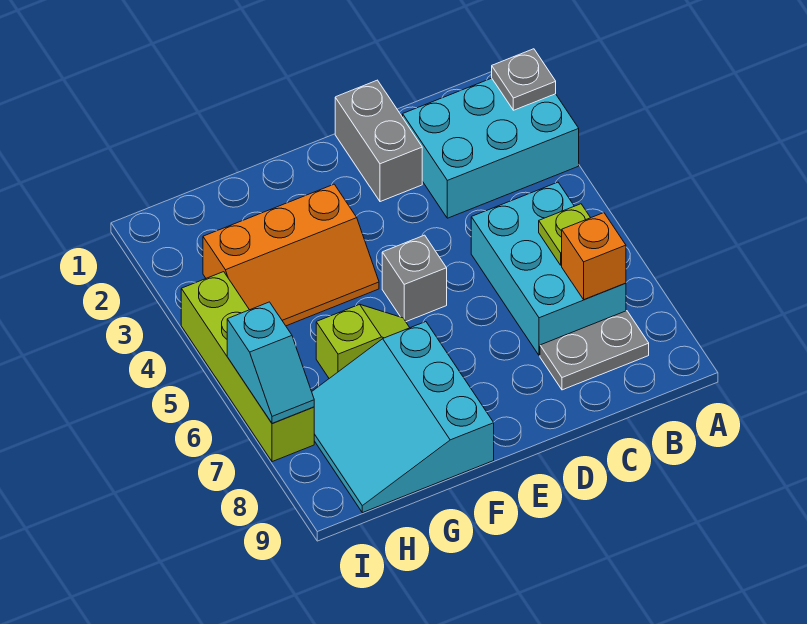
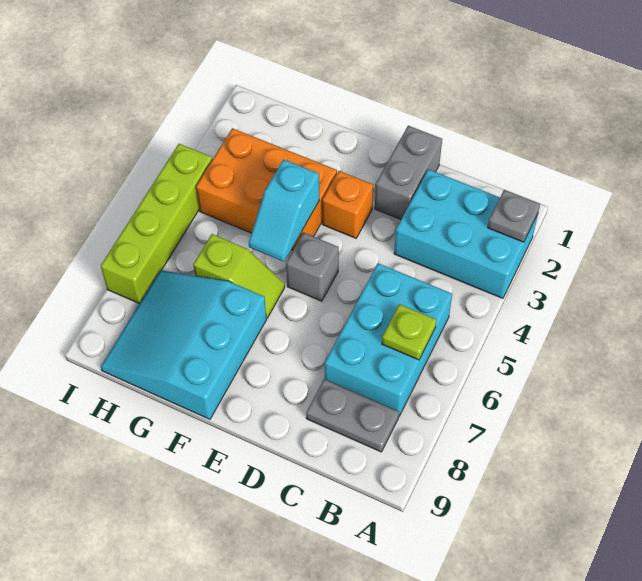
orange brick B7 level 2 -> orange brick E3 level 1
orange slope F3:H4 level 1 top 3 -> orange brick F3:H4 level 1
cyan slope I6:I7 level 2 top 6 -> cyan slope F4:F5 level 2 top 4

